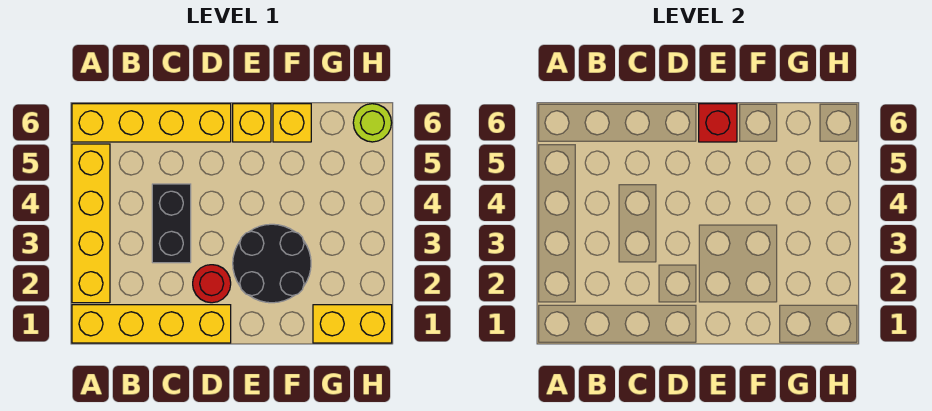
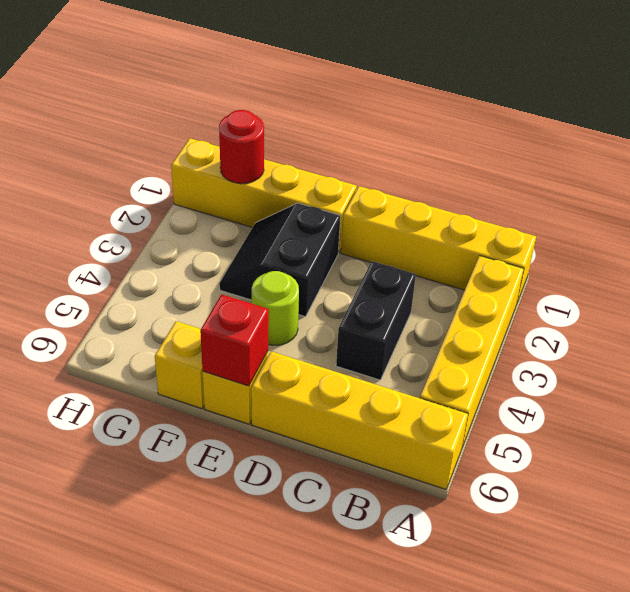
red round brick D2 level 1 -> red round brick G1 level 2
black round brick E2:F3 level 1 -> black slope E2:F3 level 1 top E
yellow brick G1:H1 level 1 -> yellow brick E1:H1 level 1
lime round brick H6 level 1 -> lime round brick E4 level 1

